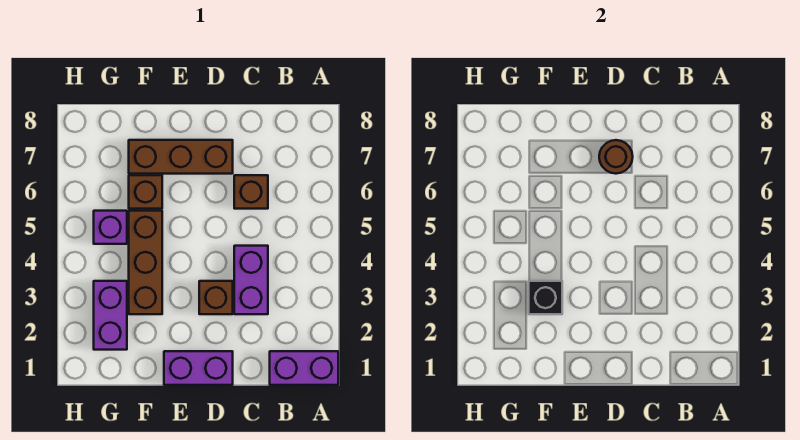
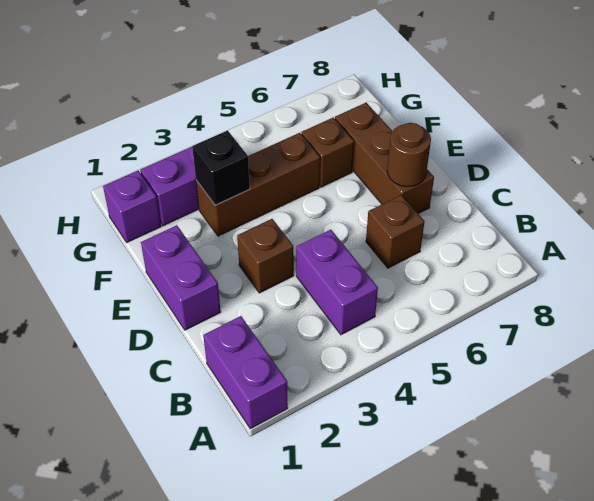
purple brick C3:C4 level 1 -> purple brick B4:C4 level 1
purple brick G5 level 1 -> purple brick G1 level 1

